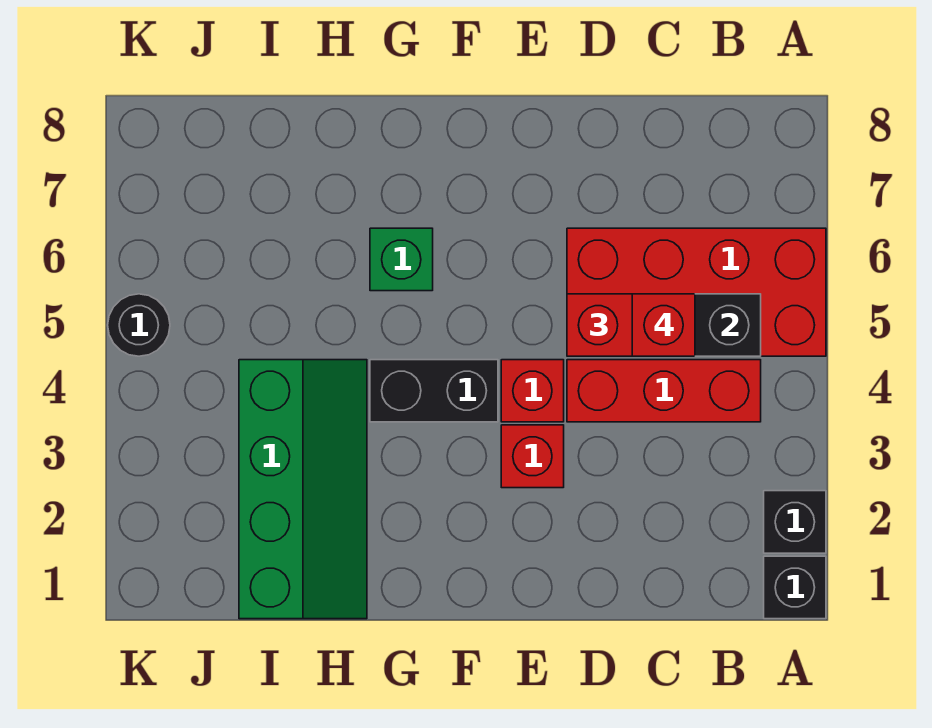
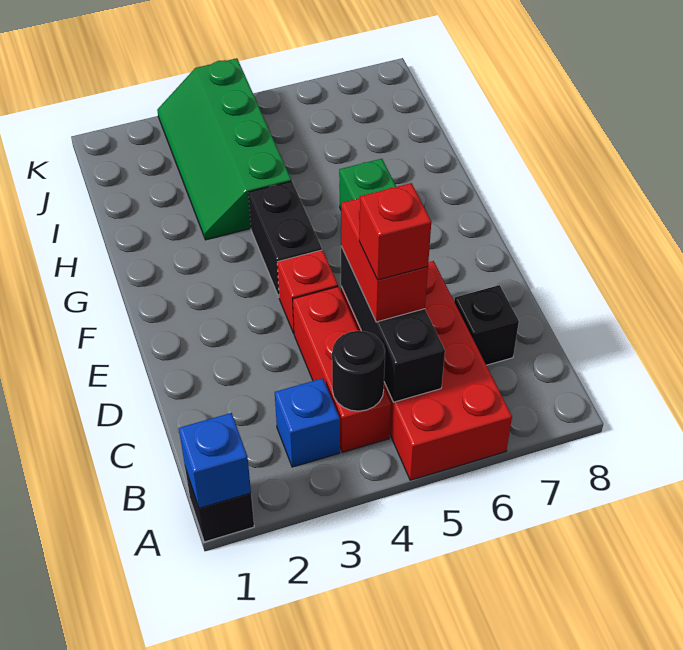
none -> blue brick A1 level 2
black brick A2 level 1 -> black brick C7 level 1
none -> blue brick B3 level 1
red brick E3 level 1 -> none
green slope H1:I4 level 1 top I -> green slope H3:K4 level 1 top 4
black round brick K5 level 1 -> black round brick B4 level 2

